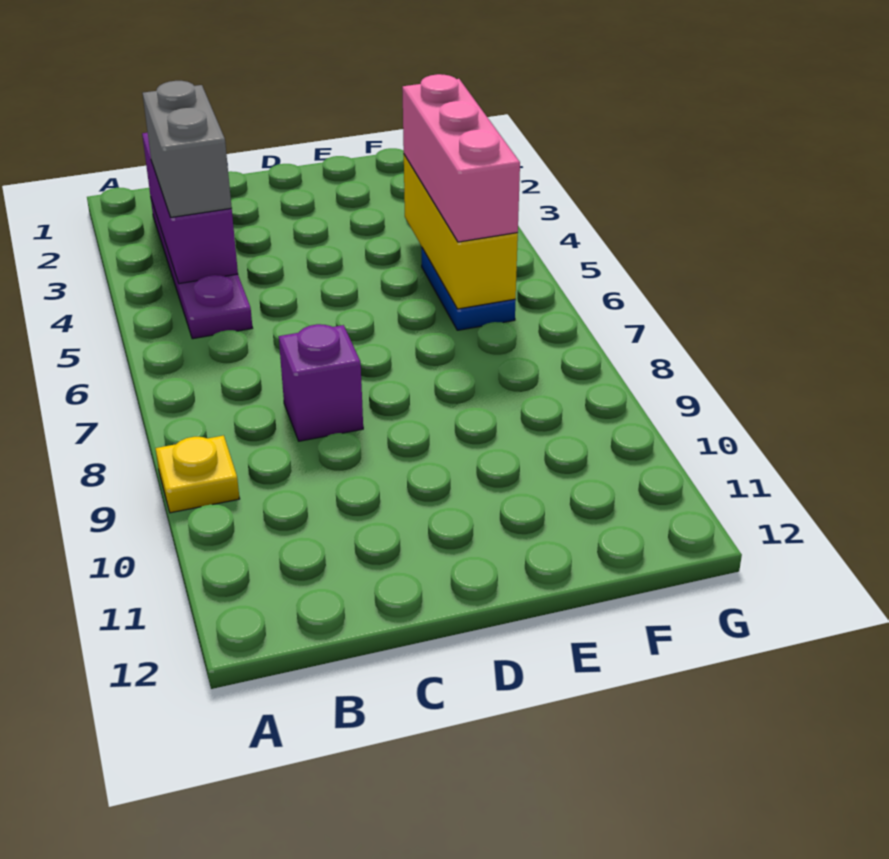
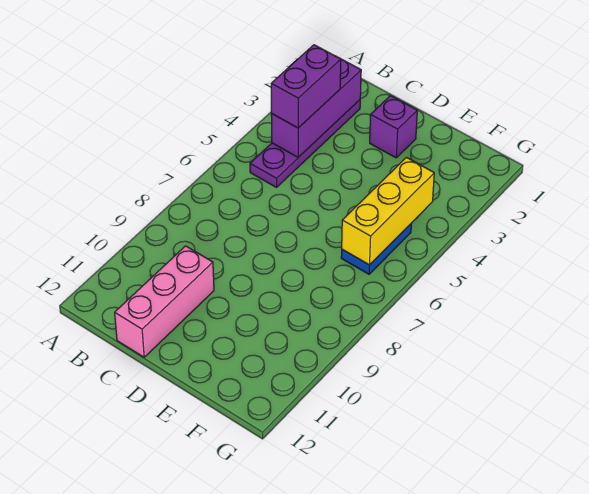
yellow plate A9 level 1 -> none
grey brick B3:B4 level 3 -> purple brick B3:B4 level 3
purple brick C8 level 1 -> purple brick D2 level 1
pink brick F4:F6 level 3 -> pink brick C10:C12 level 1

